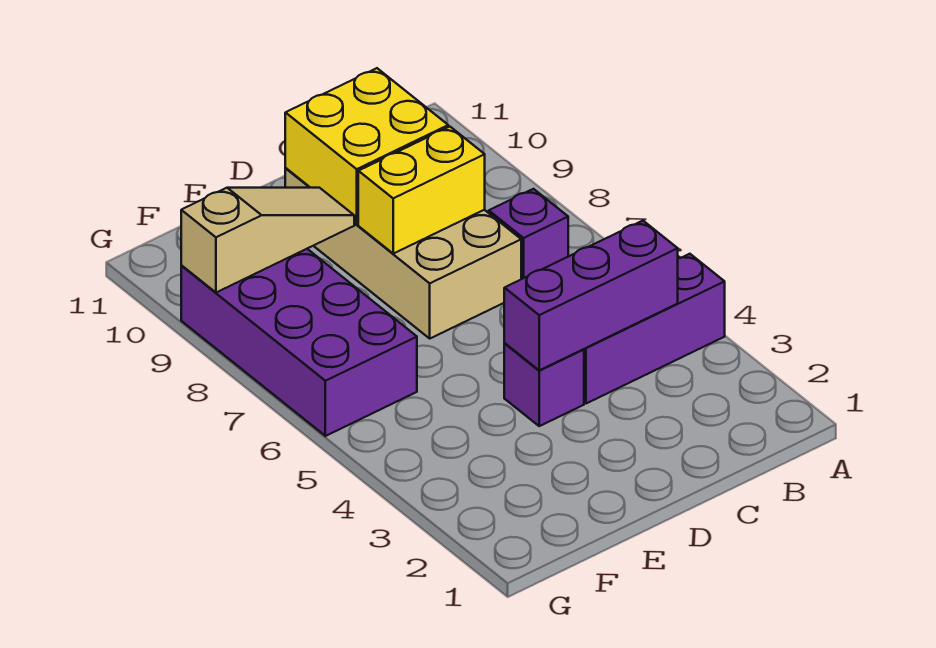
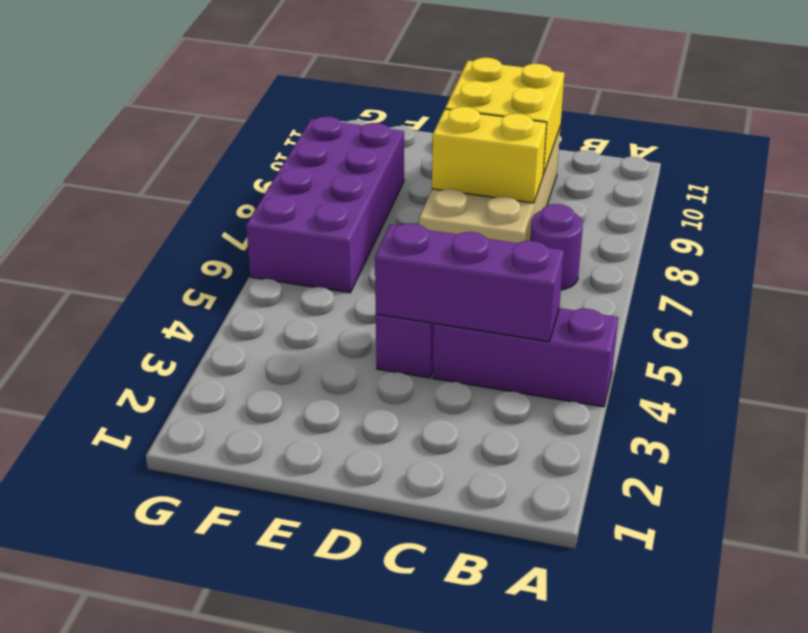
purple brick B7 level 1 -> purple round brick B7 level 1
tan slope E9:G9 level 2 top G -> none

